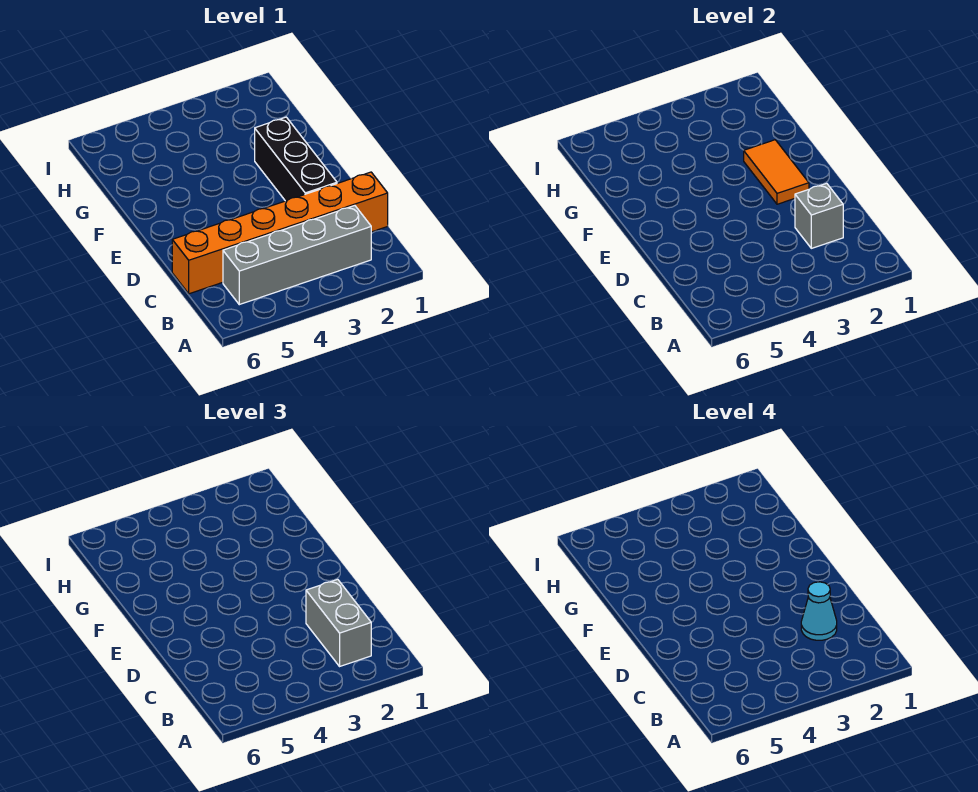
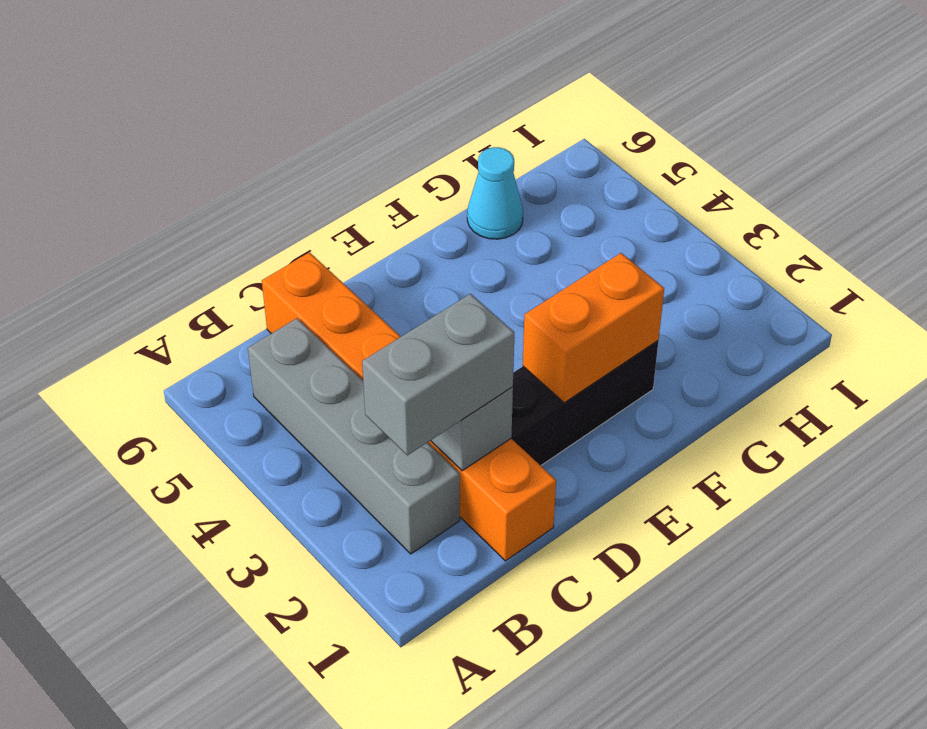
cyan cone C2 level 4 -> cyan cone G6 level 1
orange tile E2:F2 level 2 -> orange brick E2:F2 level 2

